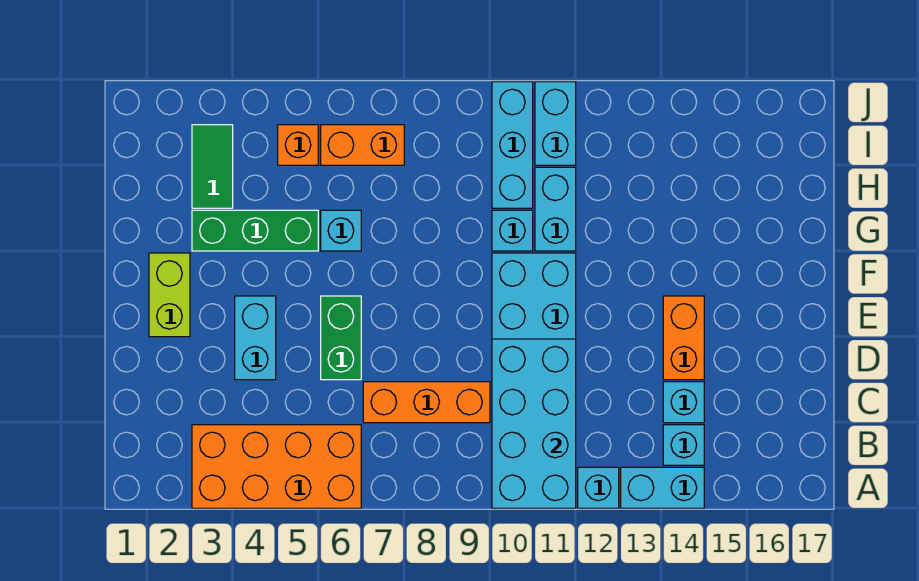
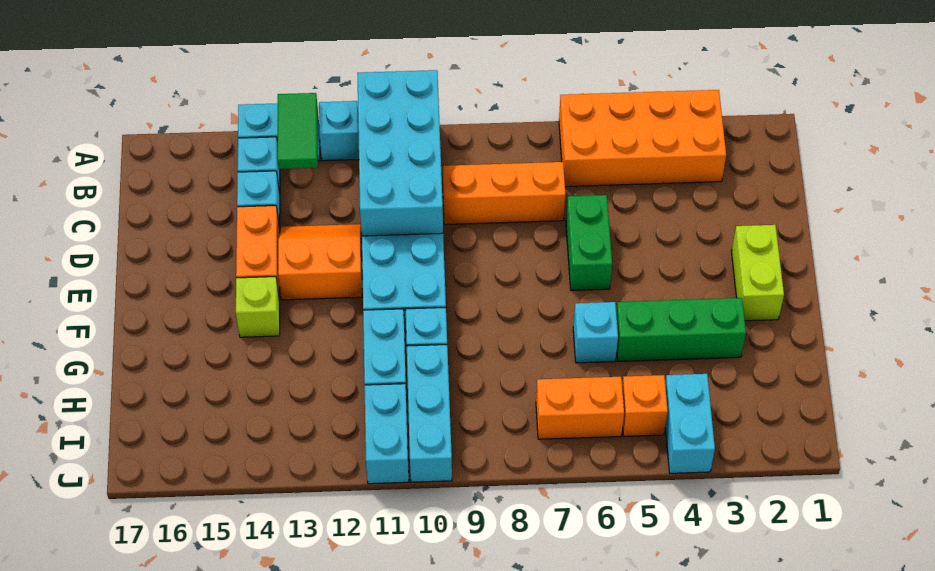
cyan brick D4:E4 level 1 -> cyan brick I4:J4 level 1
none -> orange slope D12:E13 level 1 top E
none -> lime brick F14 level 1
green tile H3:I3 level 1 -> green tile A13:B13 level 2

